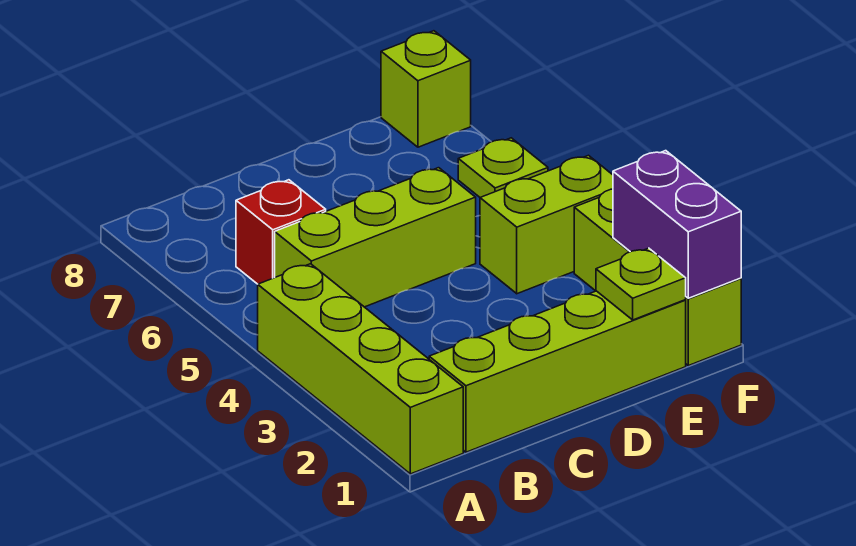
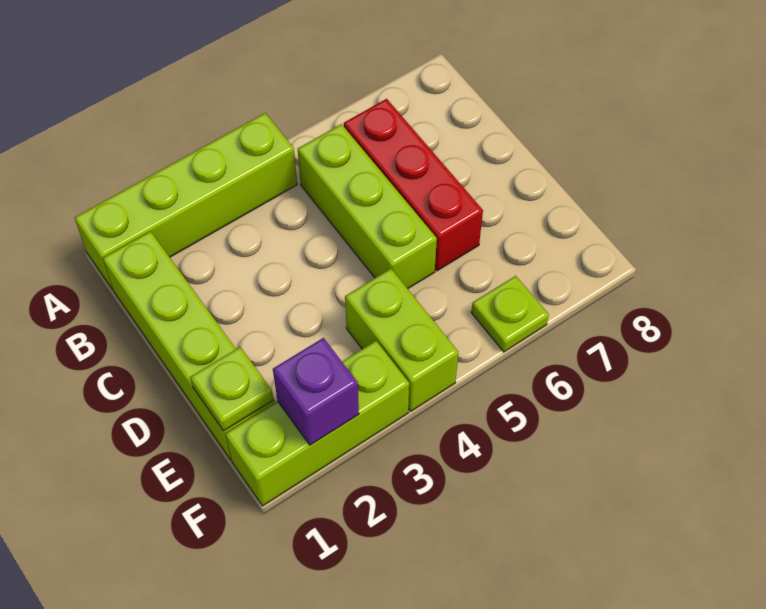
red brick B6 level 1 -> red brick B6:D6 level 1
purple brick F1:F2 level 2 -> purple brick F2 level 2
lime brick F8 level 1 -> none

